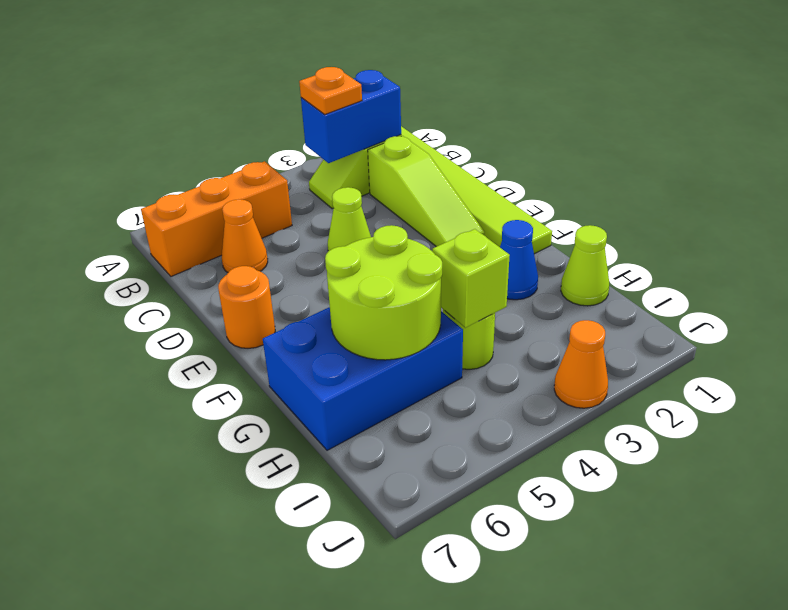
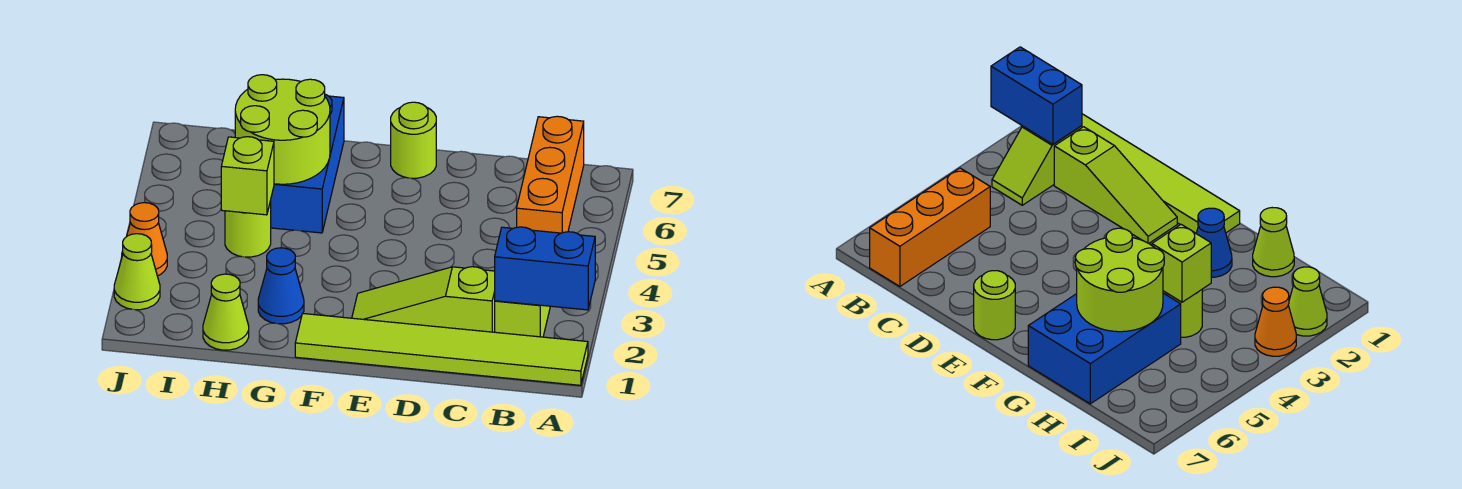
blue brick B2:B3 level 2 -> blue brick A2:B2 level 2
orange plate B3 level 3 -> none
orange cone C6 level 1 -> none
lime cone D4 level 1 -> lime cone J2 level 1
orange round brick E7 level 1 -> lime round brick E7 level 1

